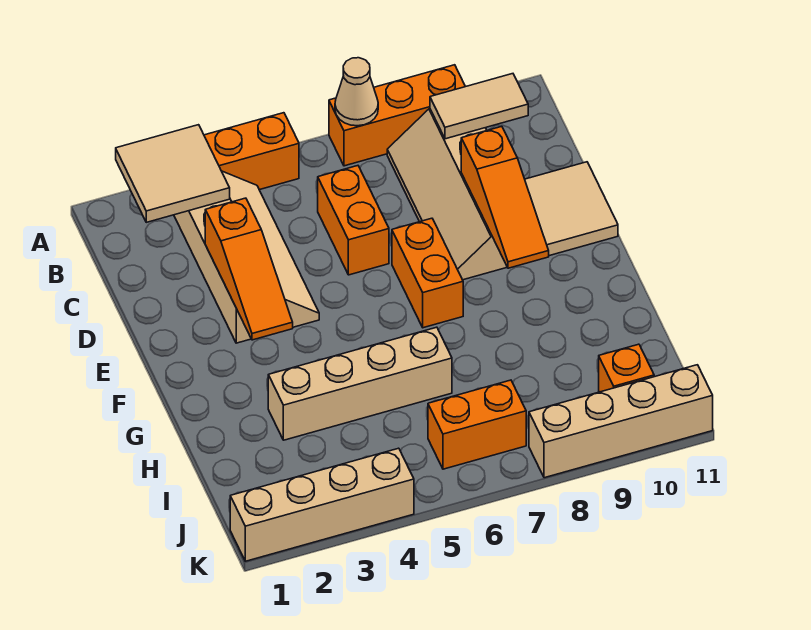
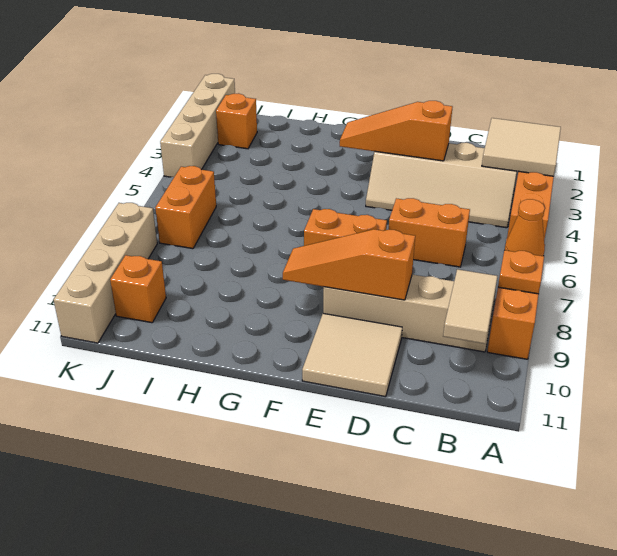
tan cone A7 level 2 -> orange cone A7 level 2
none -> orange plate A8 level 2
tan brick H3:H6 level 1 -> none
none -> orange brick J2 level 1

